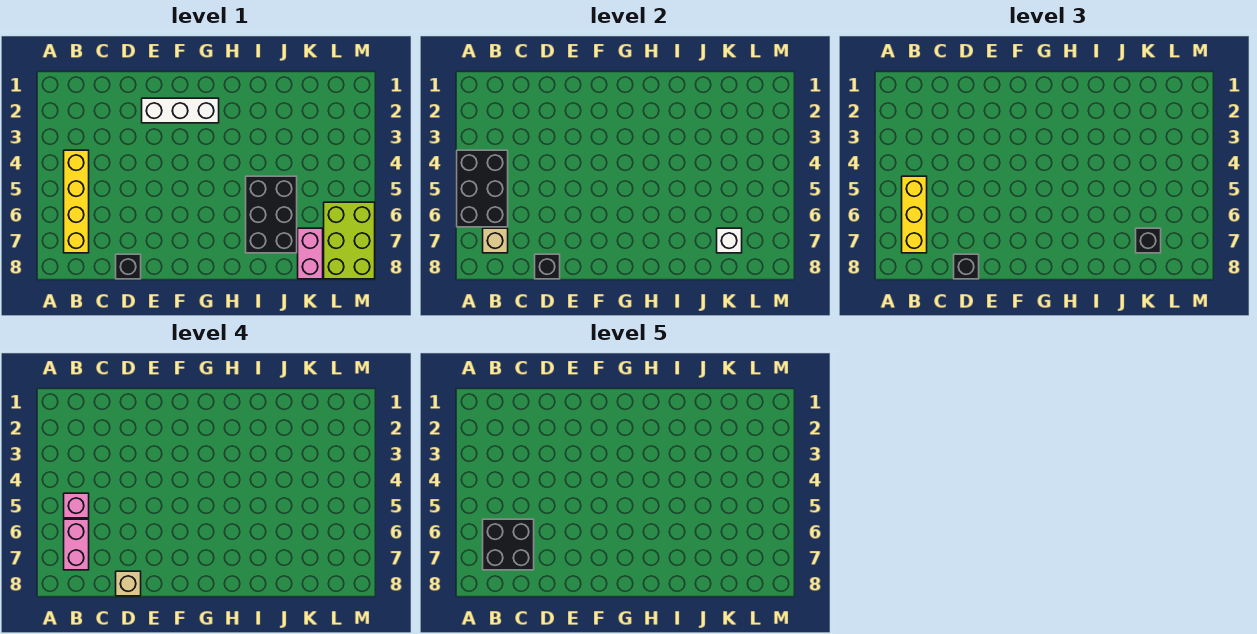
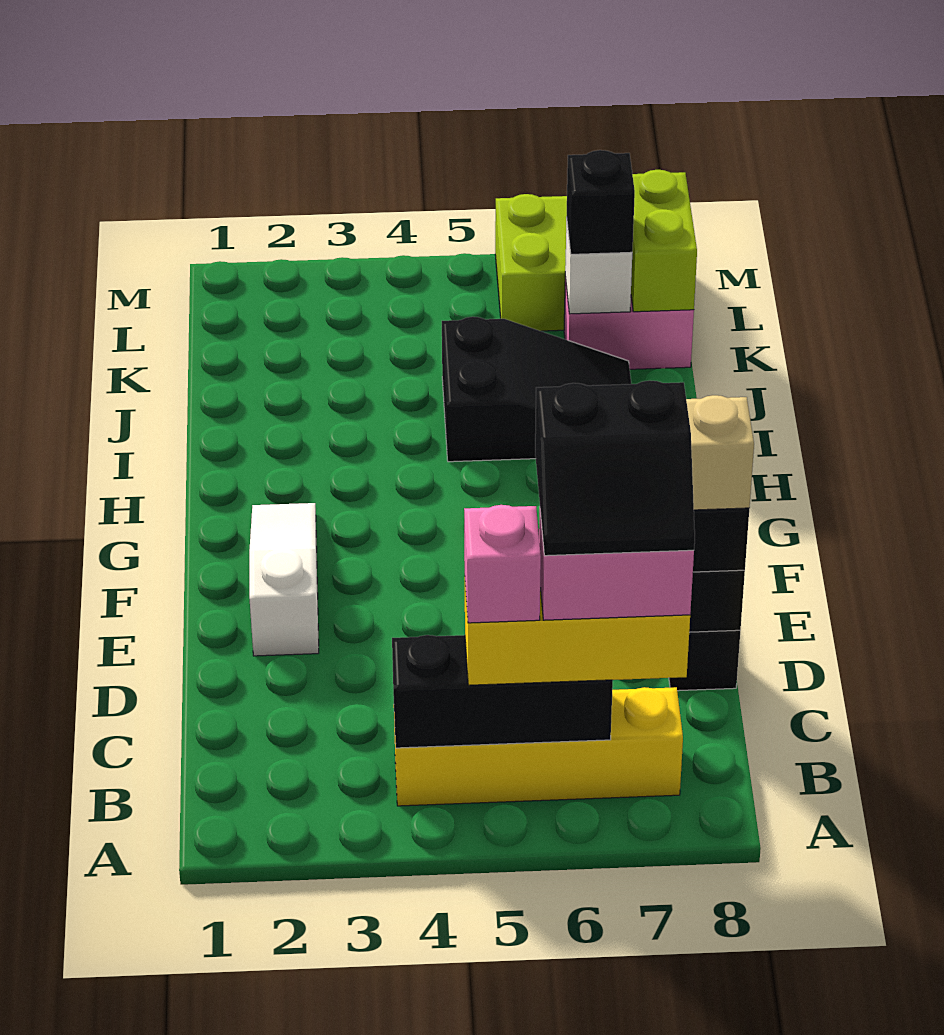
black brick A4:B6 level 2 -> black brick B4:B6 level 2
black brick B6:C7 level 5 -> black slope B6:C7 level 5 top C
tan brick B7 level 2 -> none
white brick E2:G2 level 1 -> white slope E2:G2 level 1 top E
black brick I5:J7 level 1 -> black slope I5:J7 level 1 top 5
none -> lime brick K8:L8 level 2

